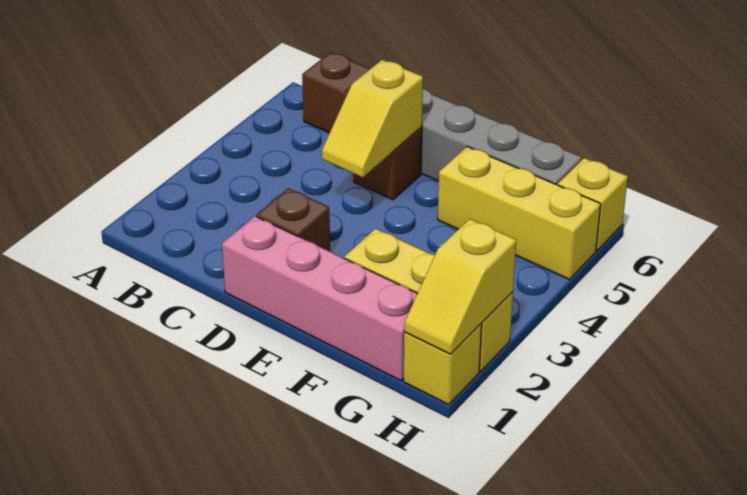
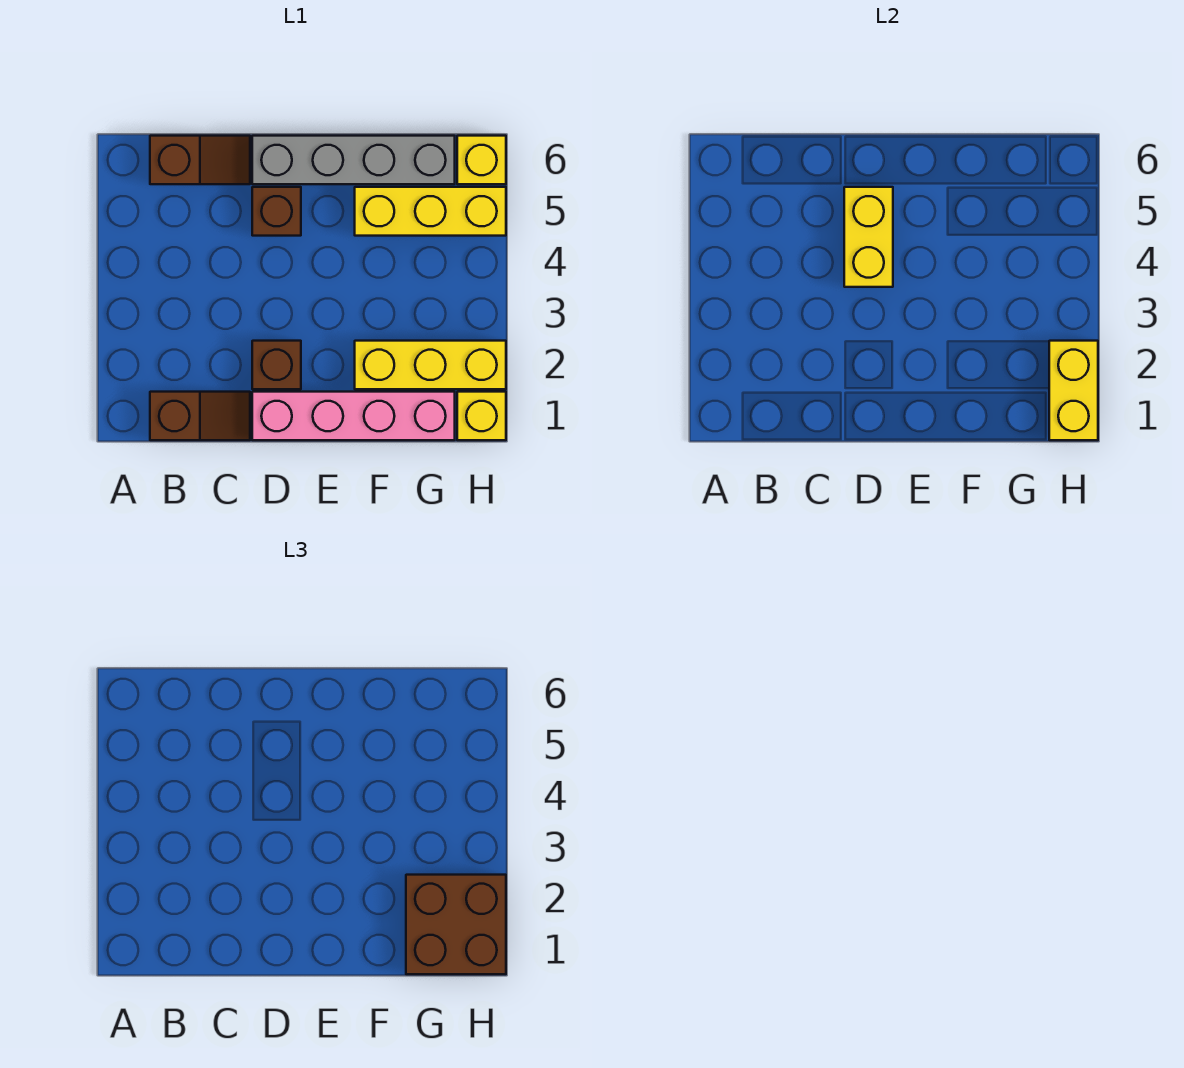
none -> brown slope B1:C1 level 1 top B
yellow slope D4:D5 level 2 top 5 -> yellow brick D4:D5 level 2
none -> brown brick G1:H2 level 3
yellow slope H1:H2 level 2 top 2 -> yellow brick H1:H2 level 2

